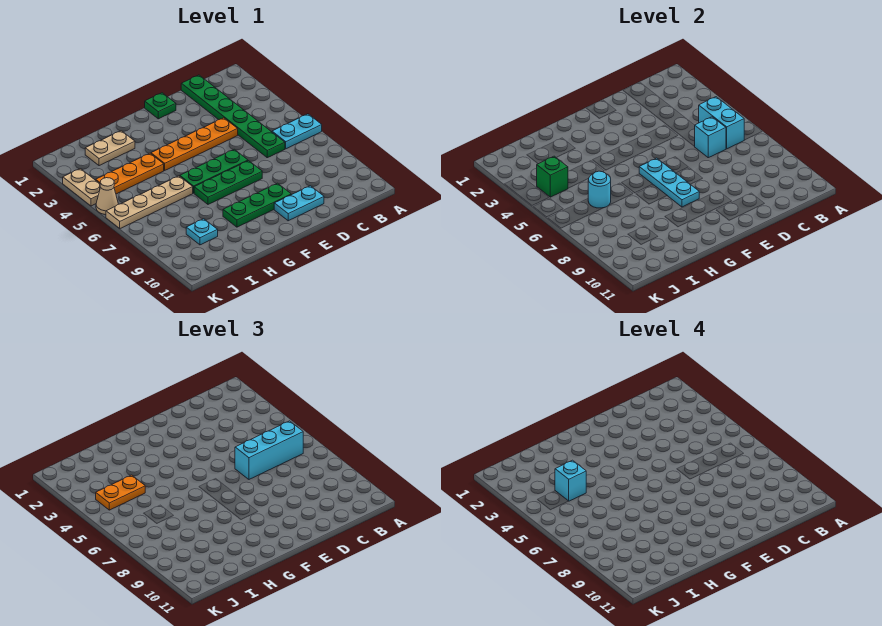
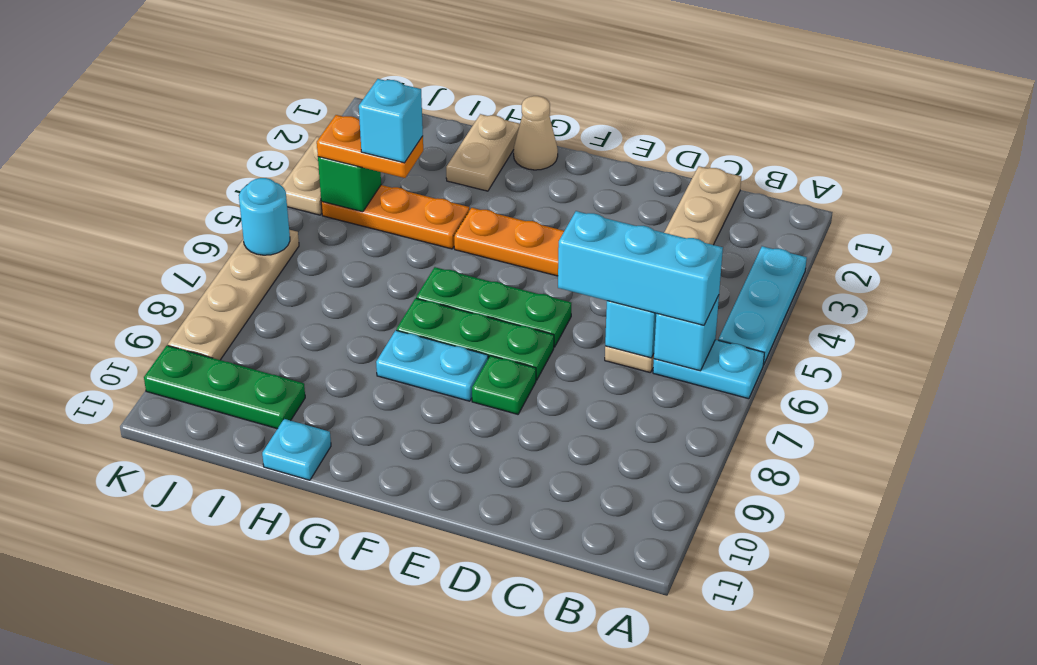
cyan brick B5:B6 level 2 -> cyan brick B6 level 2
green plate C1:C6 level 1 -> tan plate C1:C6 level 1
cyan plate D10:E10 level 1 -> cyan plate F8:G8 level 1
green plate E1 level 1 -> green plate E8 level 1
green plate E9:G9 level 1 -> green plate I10:K10 level 1
cyan plate F6:F8 level 2 -> cyan plate A3:A5 level 1
tan plate H2:I2 level 1 -> tan plate H1:H2 level 1
tan plate H6:K6 level 1 -> tan plate K6:K9 level 1
cyan round brick I6 level 2 -> cyan round brick K6 level 2
cyan plate I9 level 1 -> cyan plate H11 level 1
tan cone K5 level 1 -> tan cone G1 level 1

